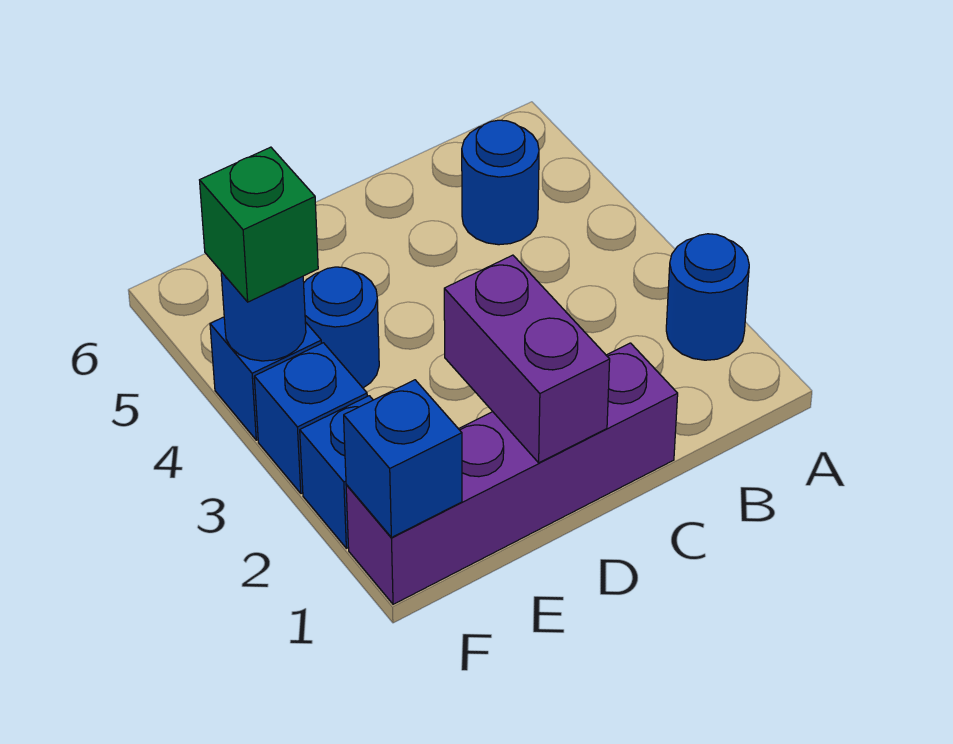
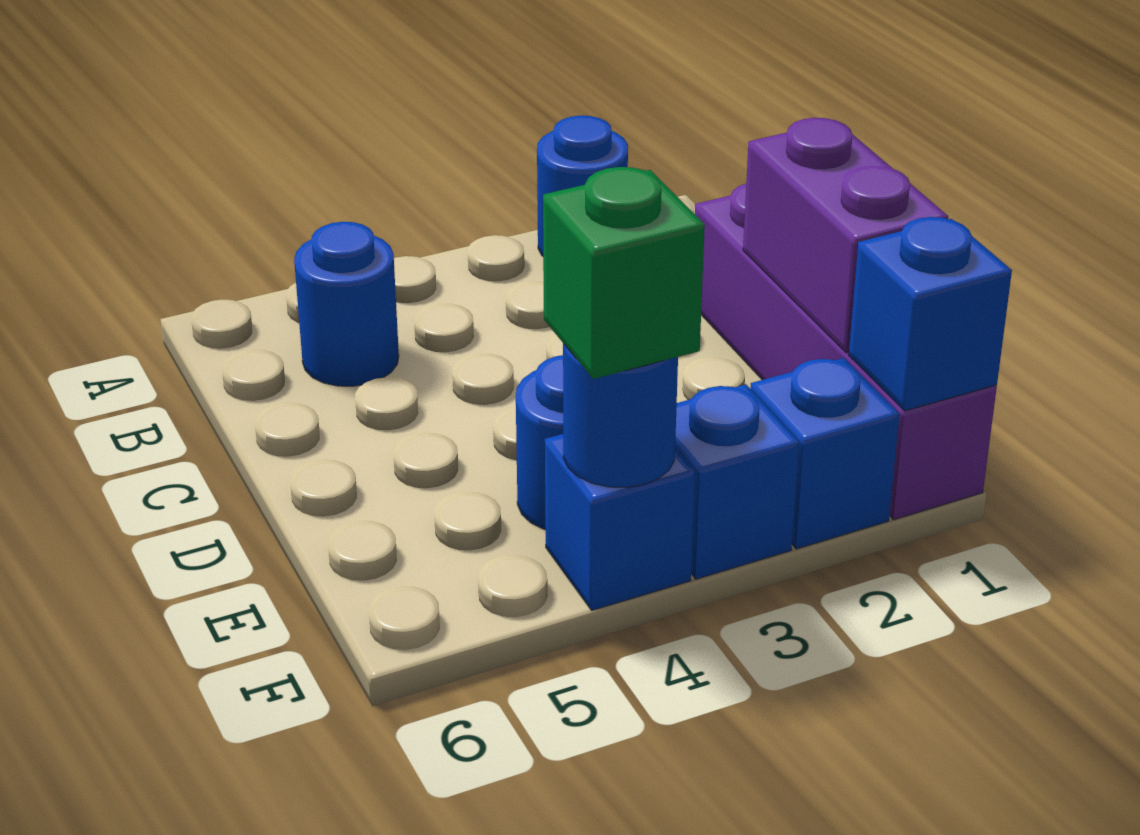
purple brick D1:D2 level 2 -> purple brick D1:E1 level 2

